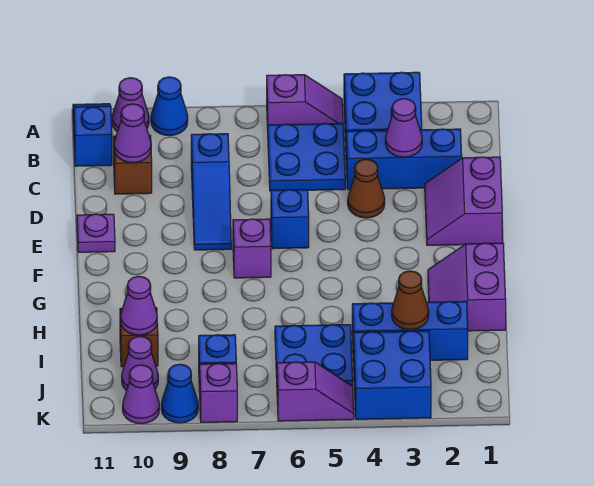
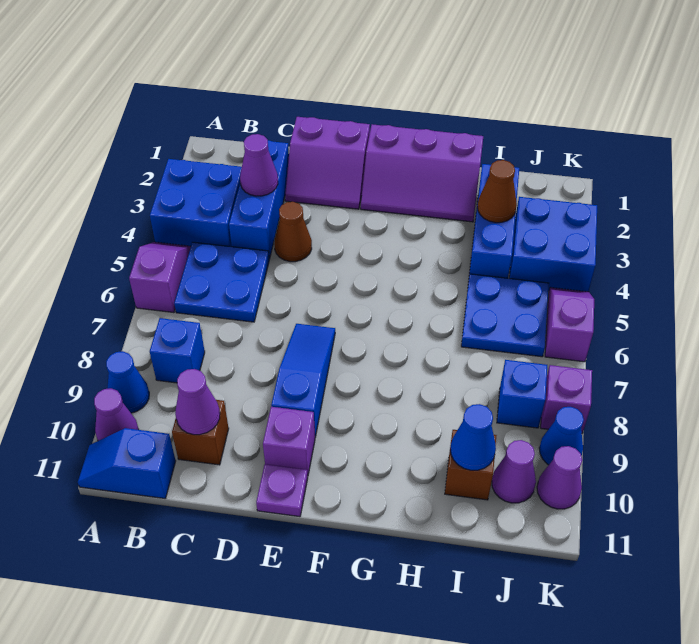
blue slope C8:E8 level 1 top C -> blue slope E7:E9 level 1 top 9
blue brick E6 level 1 -> blue brick B8 level 1
purple brick F7 level 1 -> purple brick E10 level 1
purple slope G1:H2 level 1 top 1 -> purple slope F1:H2 level 1 top 1
purple cone I10 level 2 -> blue cone I10 level 2

